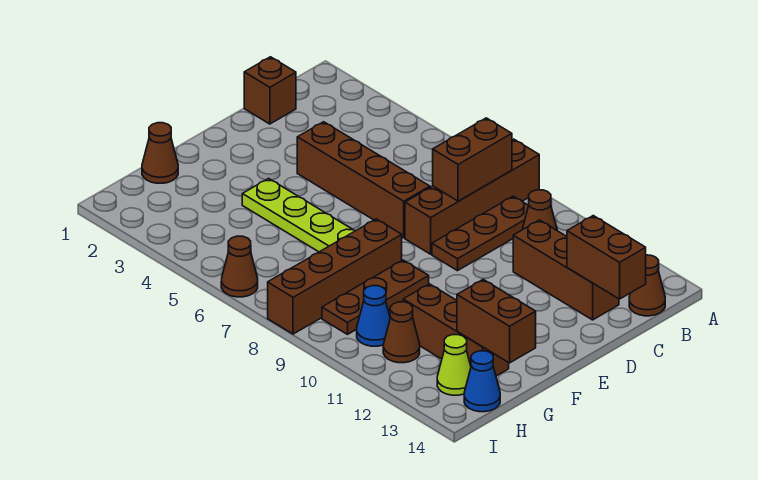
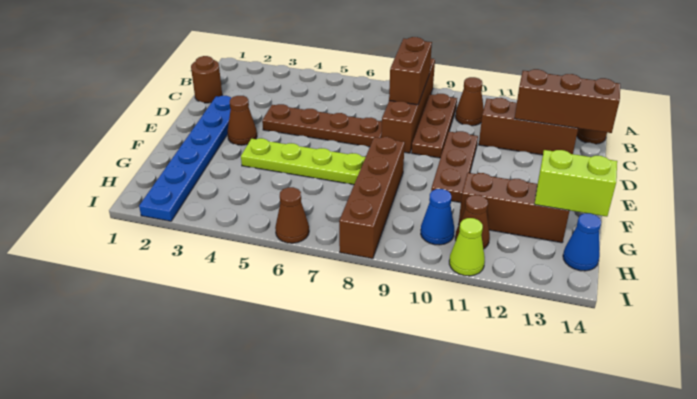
brown brick C1 level 1 -> brown round brick C1 level 1
brown brick C13:C14 level 2 -> brown brick C12:C14 level 2
none -> blue plate D2:I2 level 1
brown brick D4:D7 level 1 -> brown plate D4:D7 level 1
brown plate F9:H9 level 1 -> brown plate D10:F10 level 1
brown cone G1 level 1 -> brown cone E3 level 1
brown brick G13:G14 level 2 -> lime brick G13:G14 level 2
lime cone H13 level 1 -> lime cone I11 level 1

